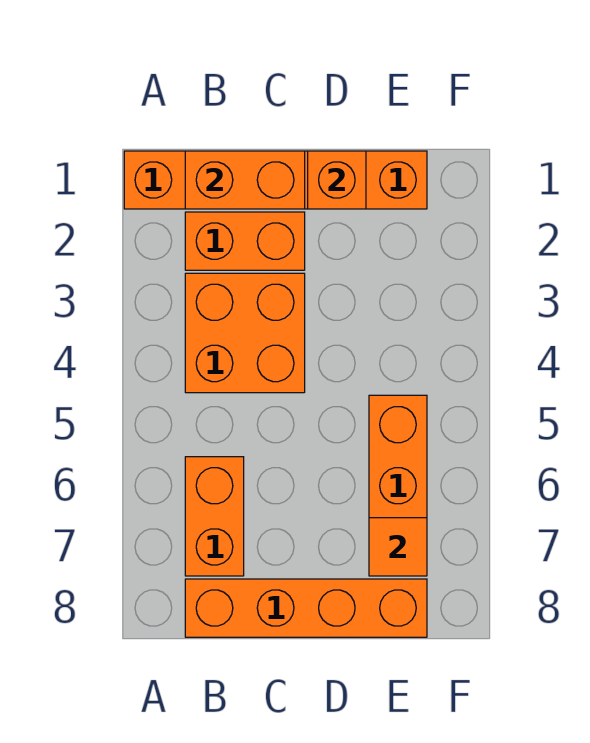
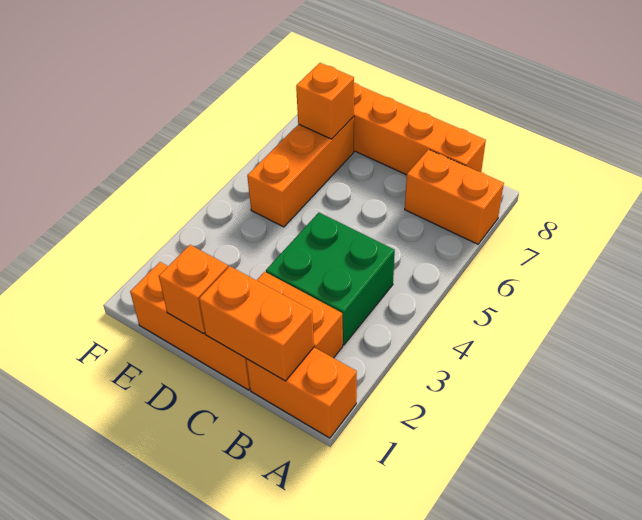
orange brick B3:C4 level 1 -> green brick B3:C4 level 1
orange brick B6:B7 level 1 -> orange brick A7:B7 level 1
orange tile E7 level 2 -> orange brick E7 level 2

